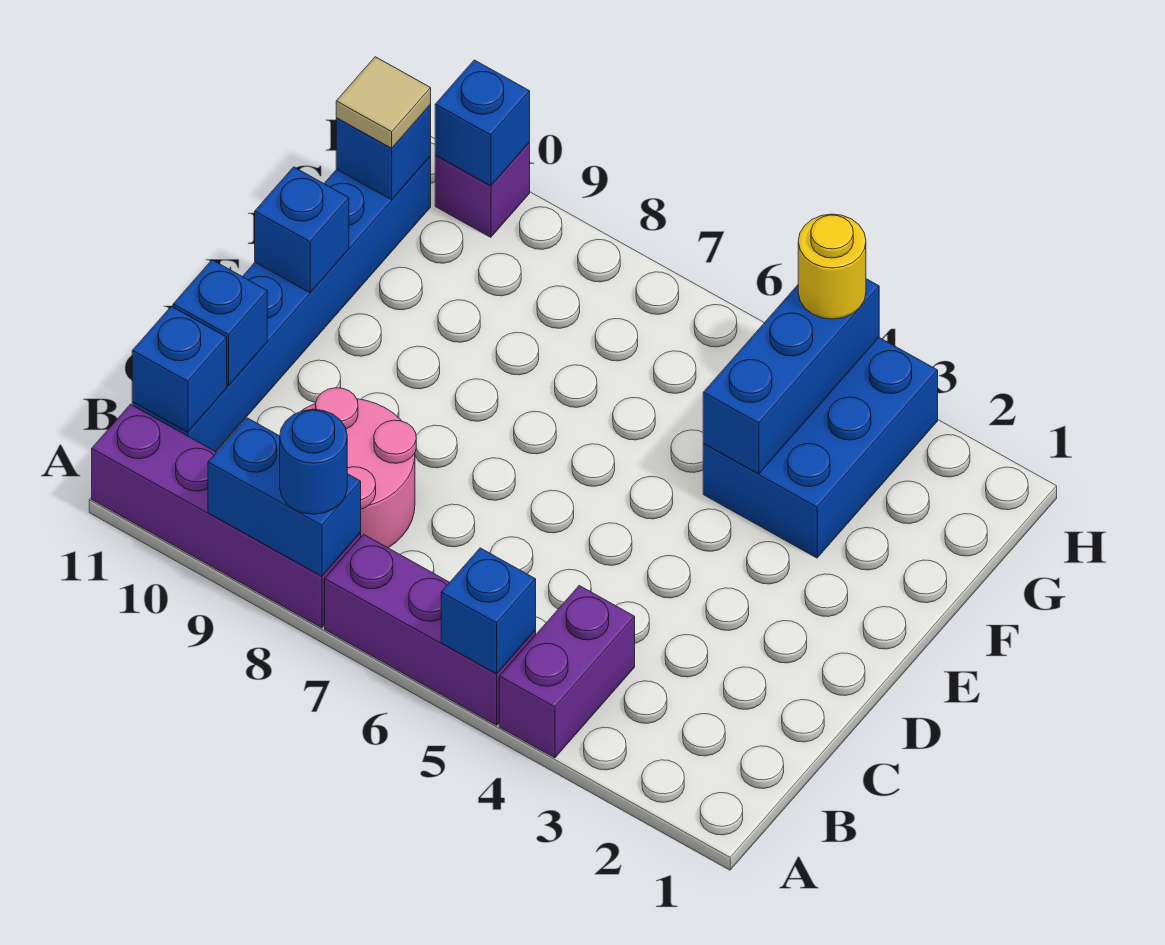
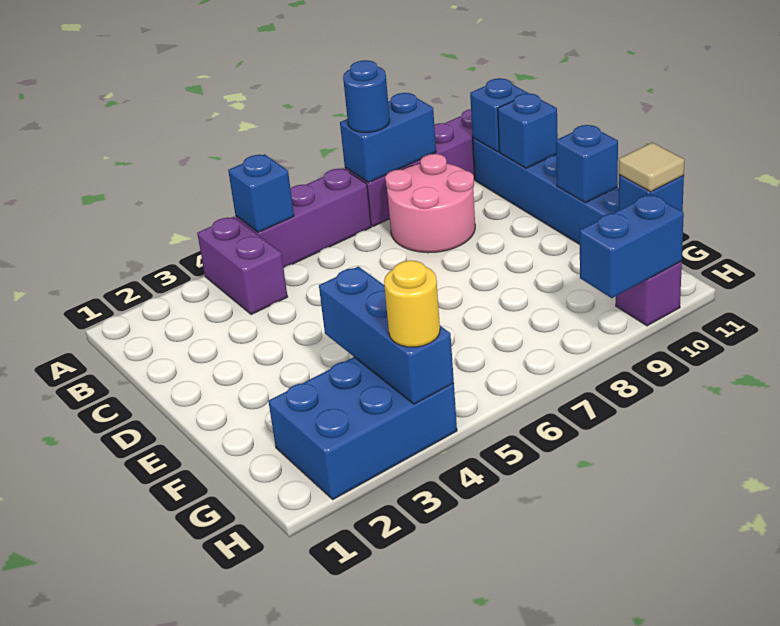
blue brick F3:H4 level 1 -> blue brick G2:H4 level 1
blue brick H10 level 2 -> blue brick H9:H10 level 2

